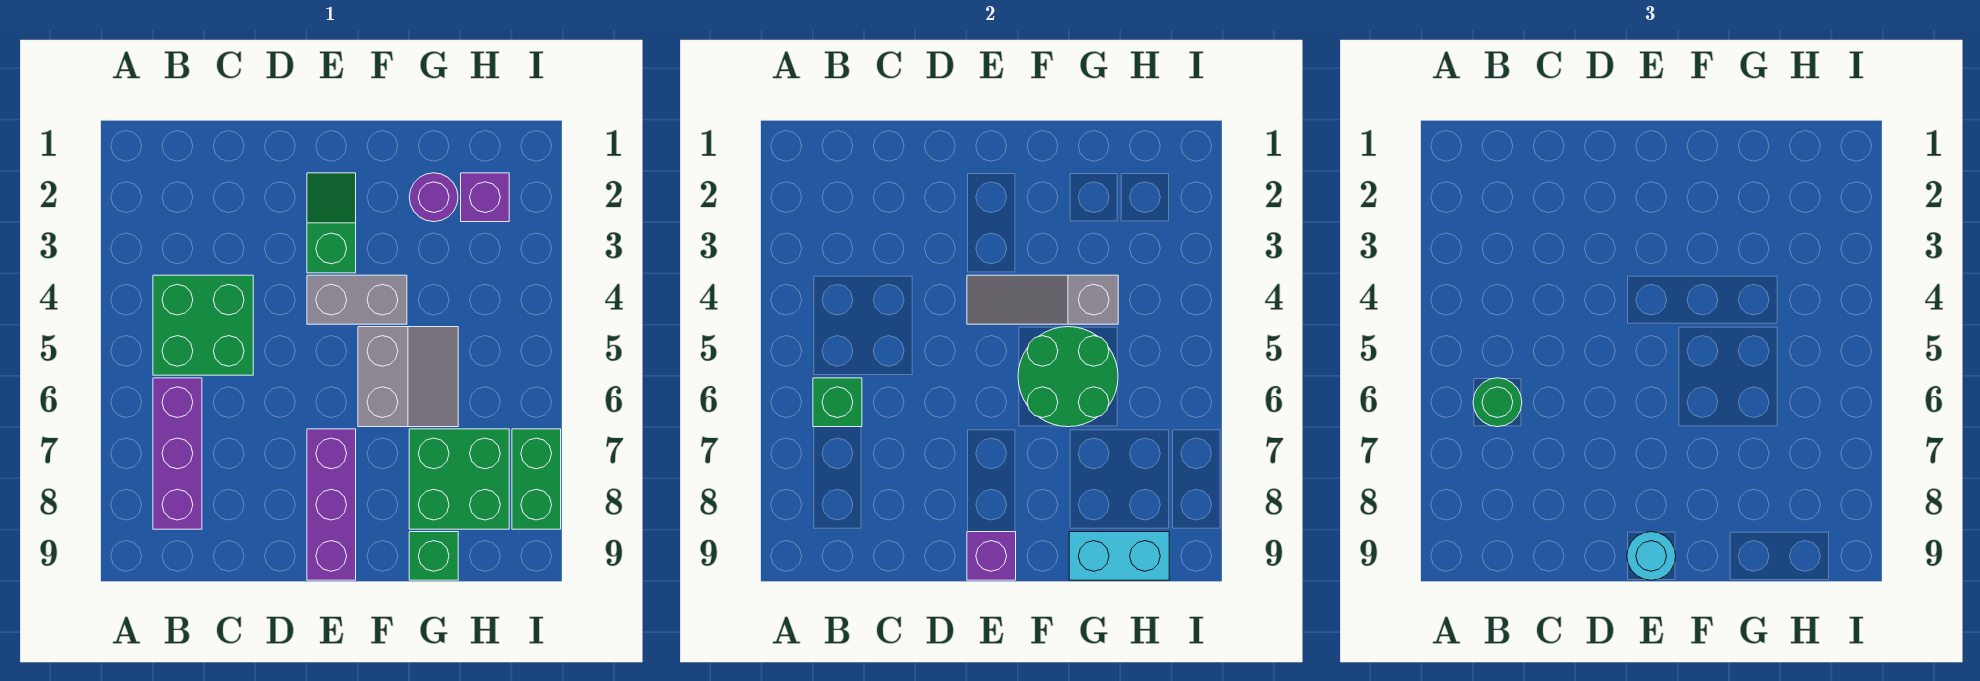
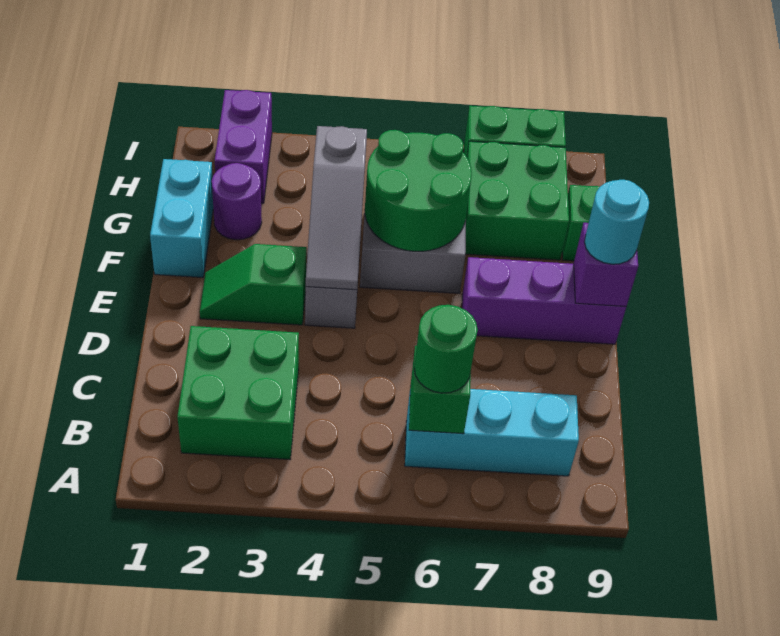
green brick B4:C5 level 1 -> green brick B2:C3 level 1
purple brick B6:B8 level 1 -> cyan brick B6:B8 level 1
cyan brick G9:H9 level 2 -> cyan brick F1:G1 level 1
purple brick H2 level 1 -> purple brick H2:I2 level 1

